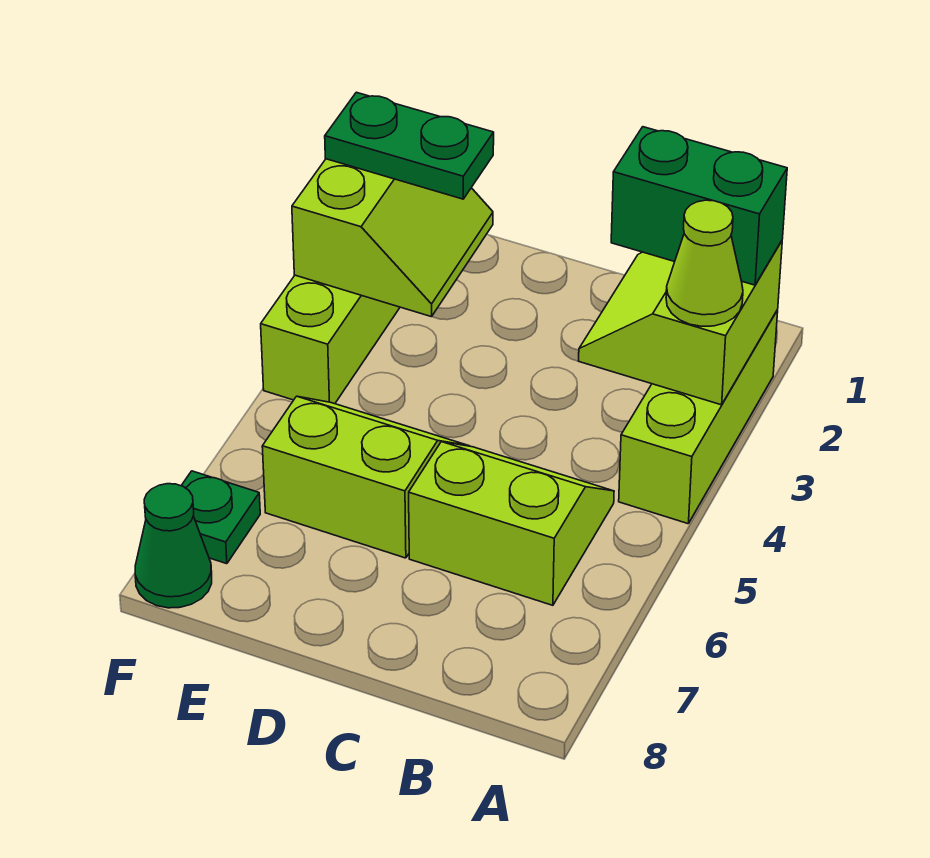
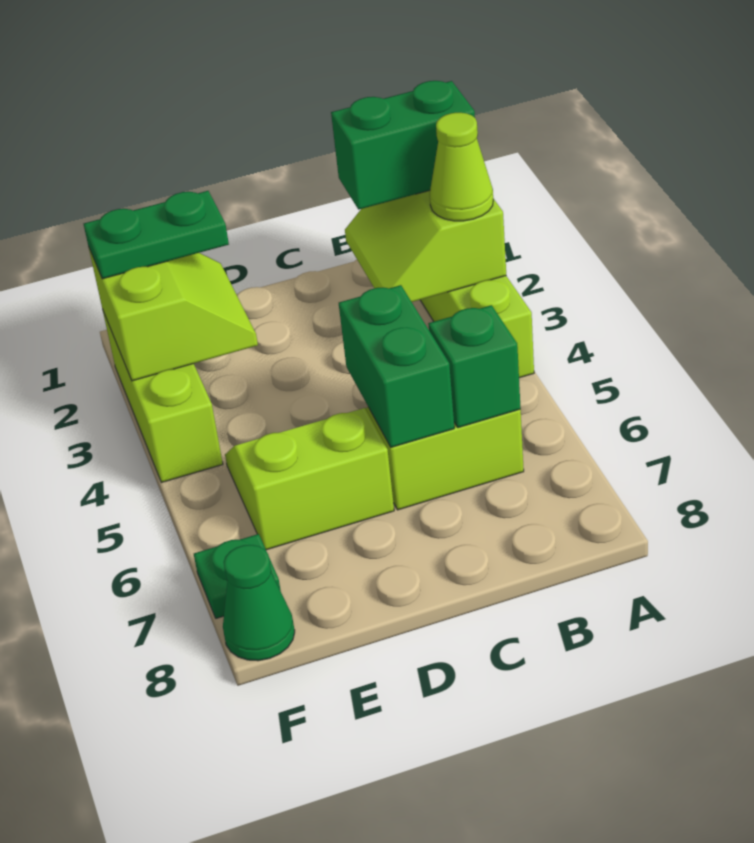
none -> green brick B6 level 2
none -> green brick C5:C6 level 2

